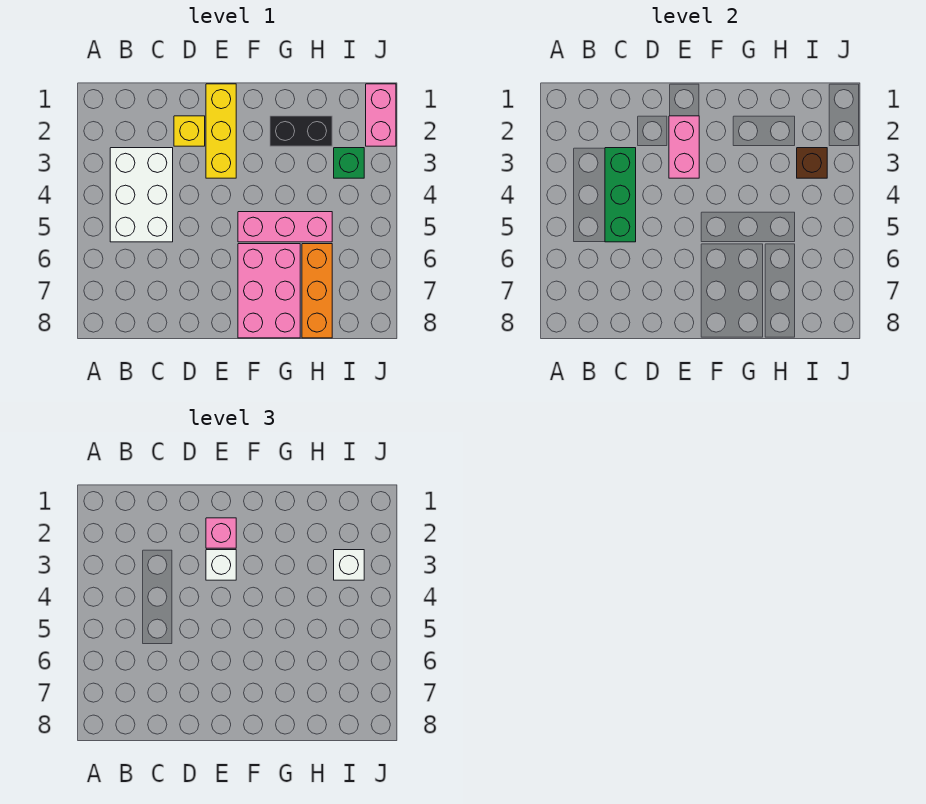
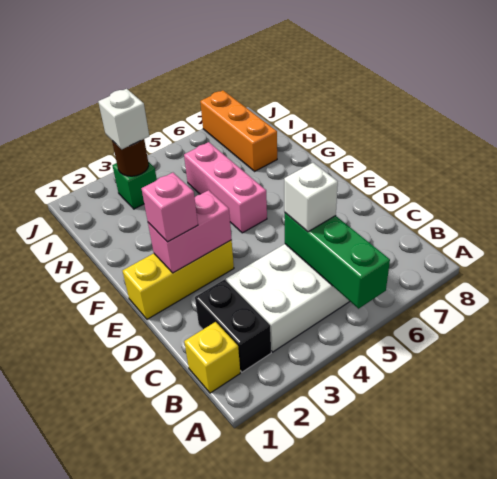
green brick C3:C5 level 2 -> green brick A5:C5 level 2
yellow brick D2 level 1 -> yellow brick B1 level 1
white brick E3 level 3 -> white brick C5 level 3
pink brick F6:G8 level 1 -> none
black brick G2:H2 level 1 -> black brick B2:C2 level 1
orange brick H6:H8 level 1 -> orange brick H7:J7 level 1
brown brick I3 level 2 -> brown round brick I3 level 2
pink brick J1:J2 level 1 -> none

